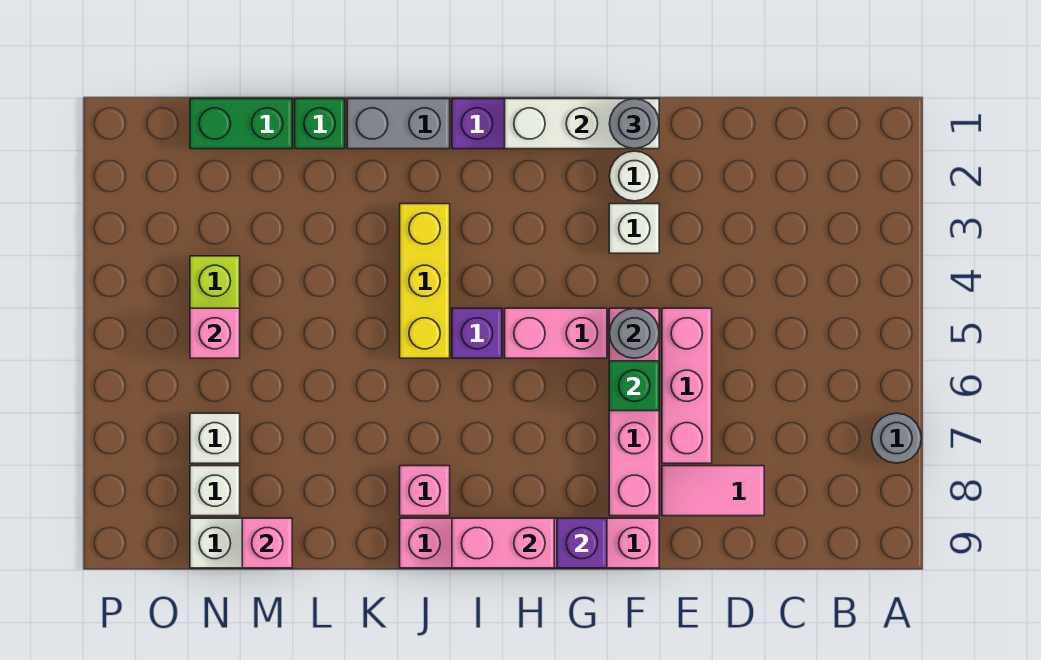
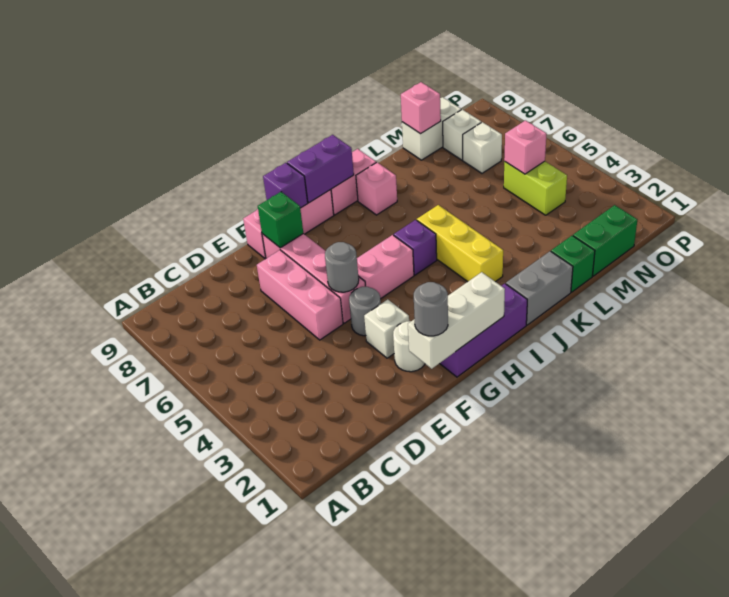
grey round brick A7 level 1 -> grey round brick F4 level 1
pink tile D8:E8 level 1 -> none
green brick F6 level 2 -> green brick F8 level 2
pink brick H9:I9 level 2 -> purple brick H9:I9 level 2

